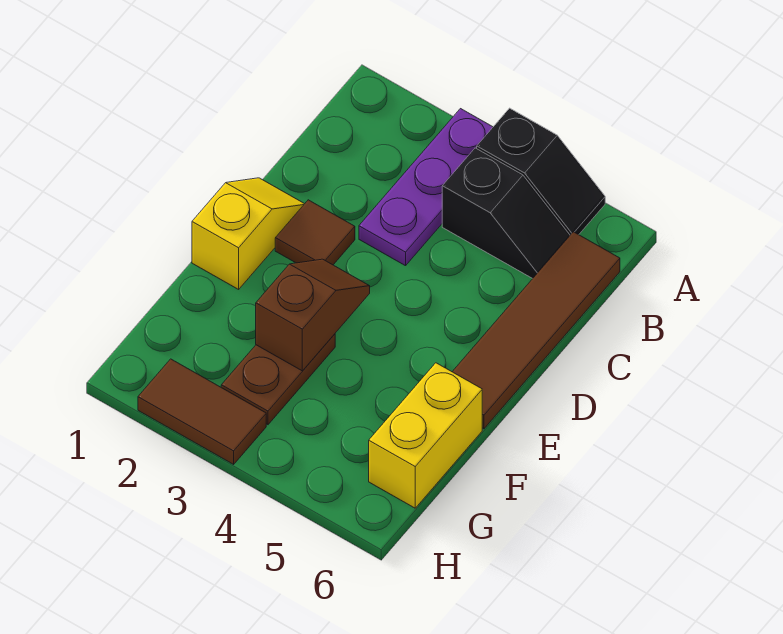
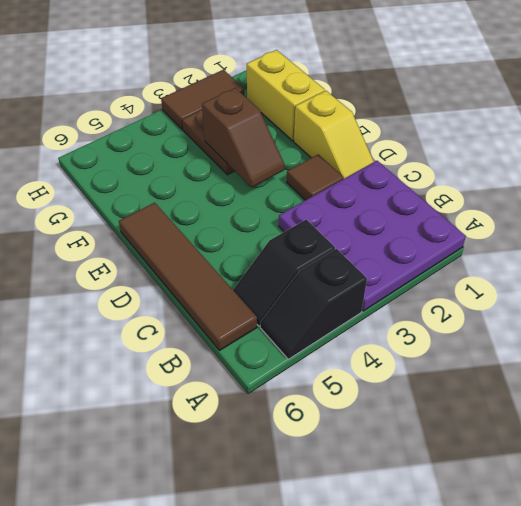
purple plate A3:C3 level 1 -> purple plate A1:C3 level 1
yellow brick F6:G6 level 1 -> yellow brick F1:G1 level 1

